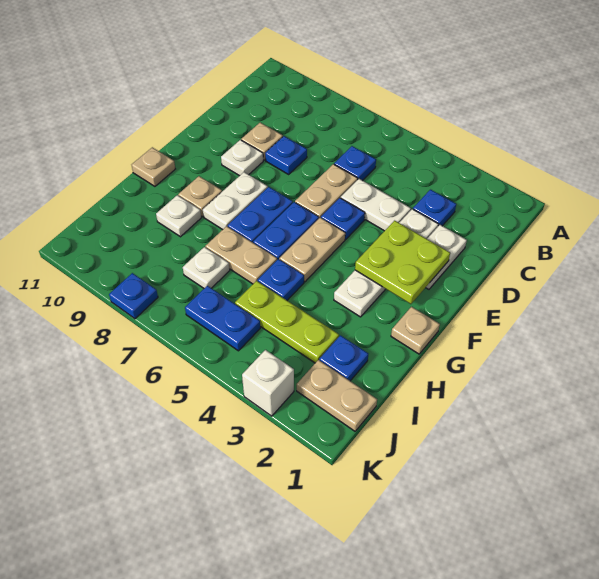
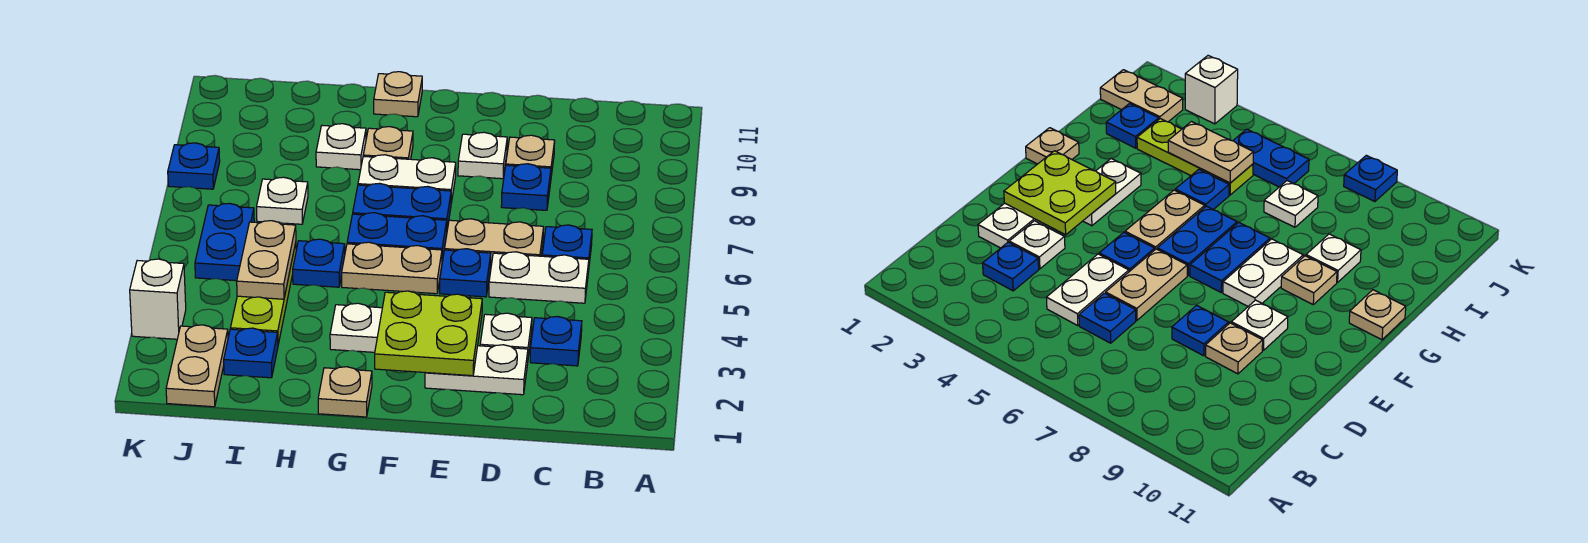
white plate D4:D5 level 1 -> white plate C5:D5 level 1
tan plate H6:H7 level 1 -> tan plate I4:I5 level 2

